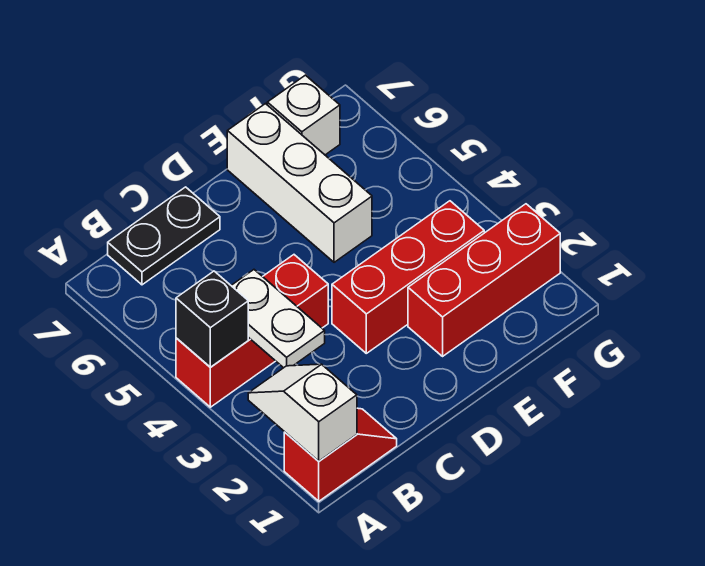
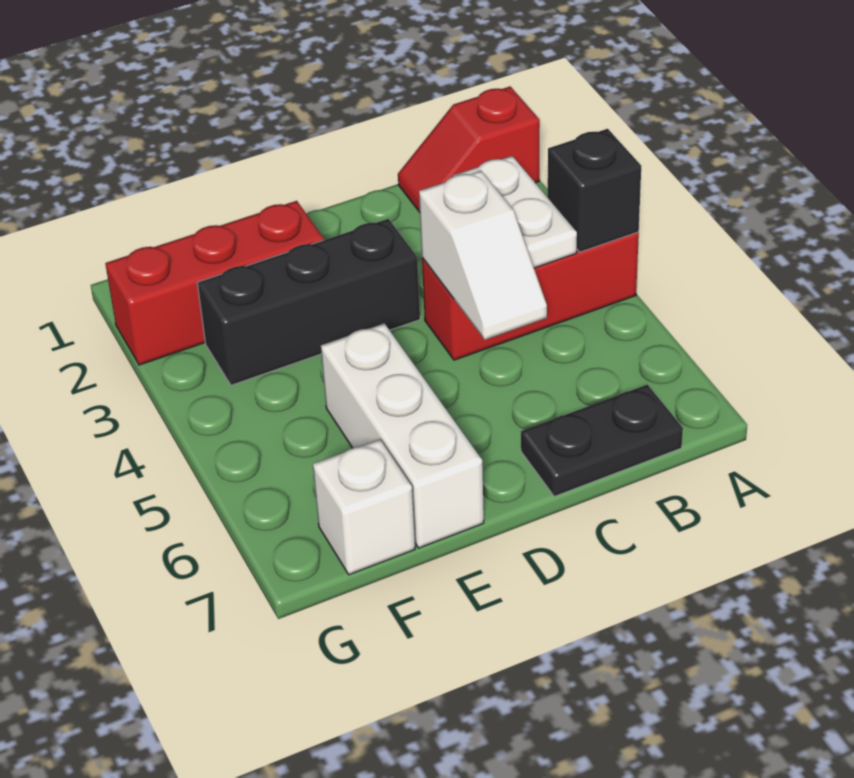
white slope A1:A2 level 2 top 1 -> white slope C4:C5 level 2 top 4
red brick D3:F3 level 1 -> black brick D3:F3 level 1

